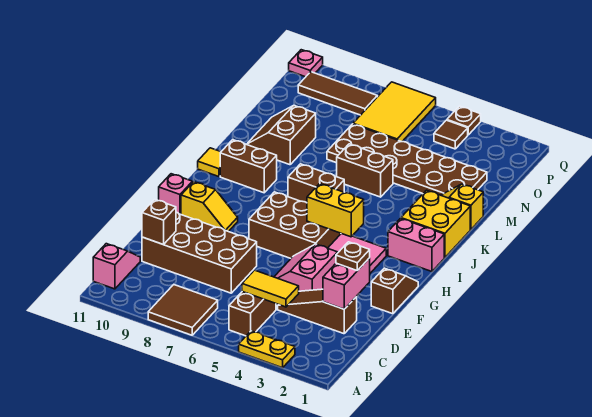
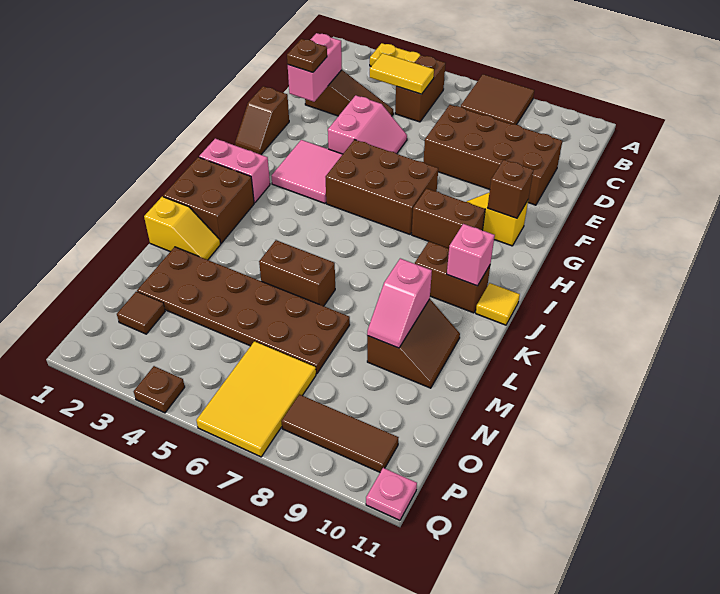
pink slope B11:C11 level 1 top B -> pink slope L9:M9 level 2 top L
brown brick D10 level 2 -> brown brick G10 level 2
pink brick G11 level 1 -> pink brick J10 level 2
yellow brick H4:H5 level 2 -> none
yellow brick J1:K2 level 1 -> brown brick J1:K2 level 1
brown brick J6:J7 level 1 -> brown brick H8:H9 level 1
brown tile P4 level 1 -> brown tile O2 level 1

